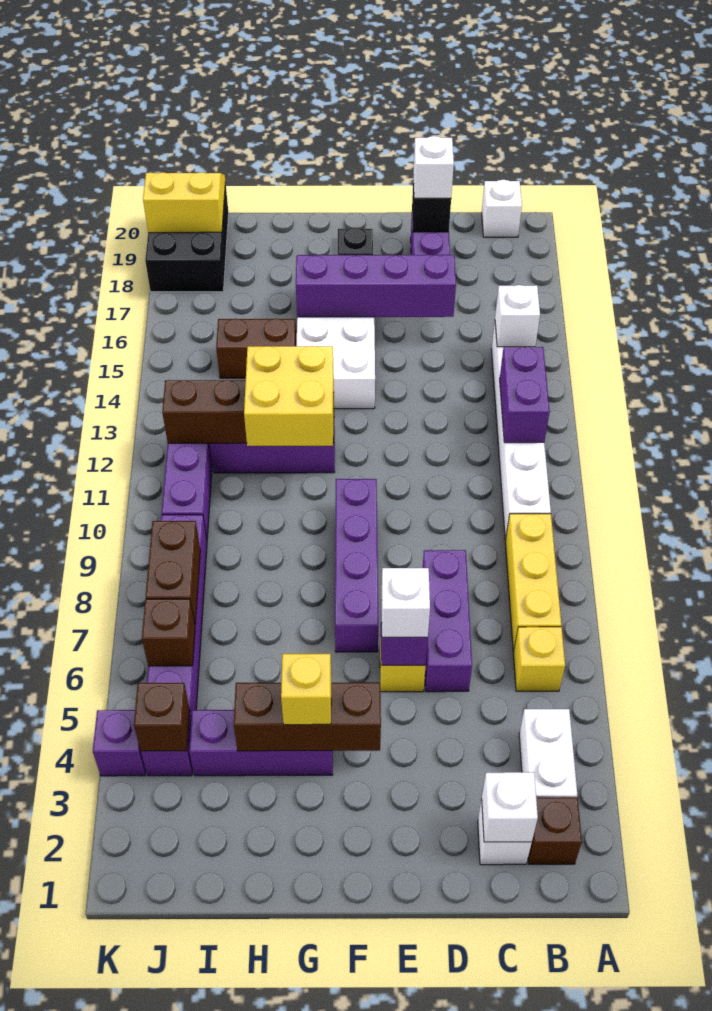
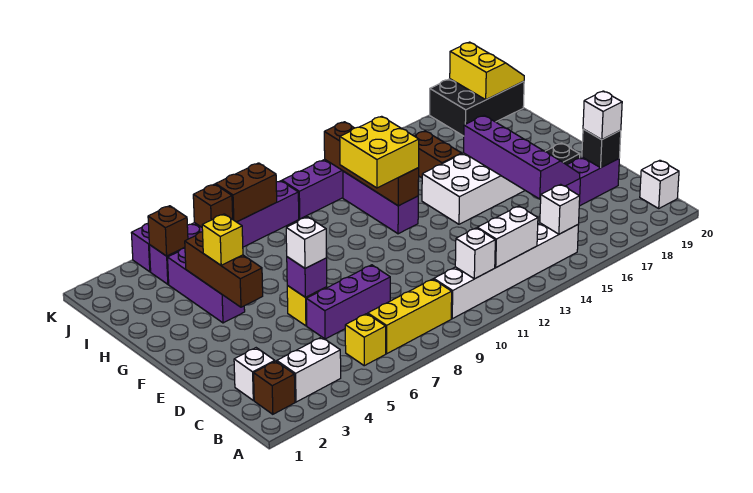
purple brick B12:B13 level 2 -> white brick B12:B13 level 2
white brick C2 level 2 -> white brick B11 level 2
purple brick F7:F10 level 1 -> none

